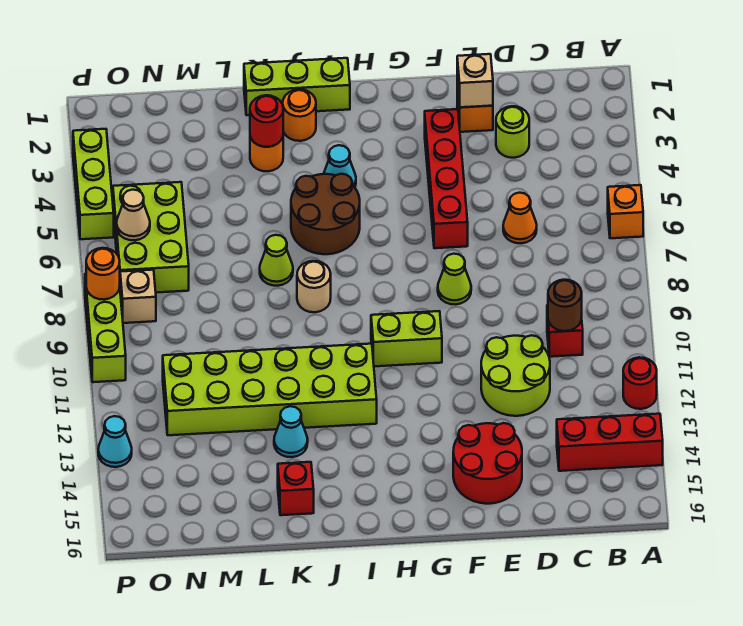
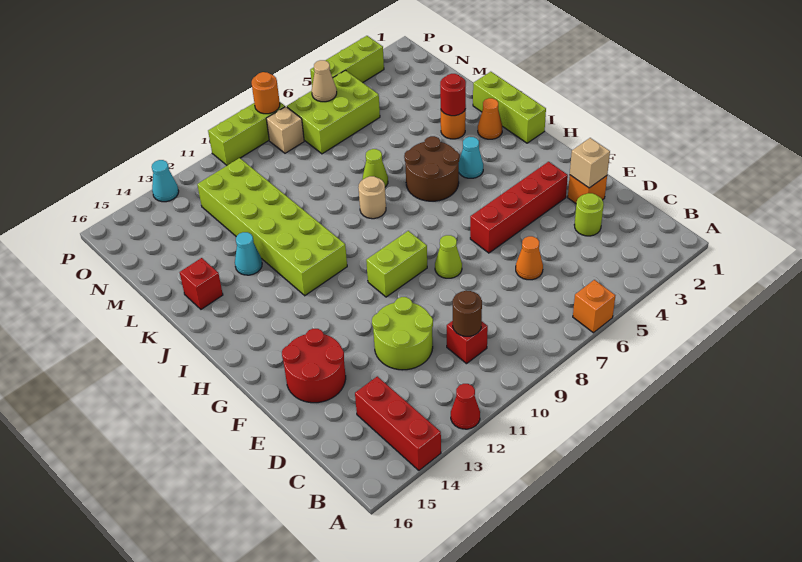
red round brick A12 level 1 -> red cone A12 level 1
lime brick G10:H10 level 1 -> lime brick G9:G10 level 1
orange round brick J2 level 1 -> orange cone J2 level 1

